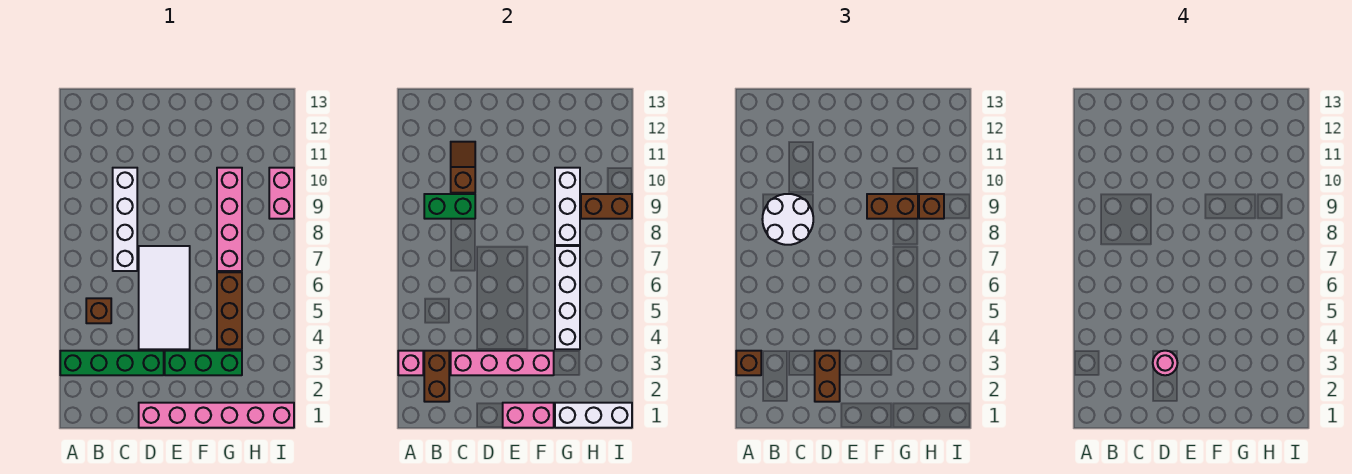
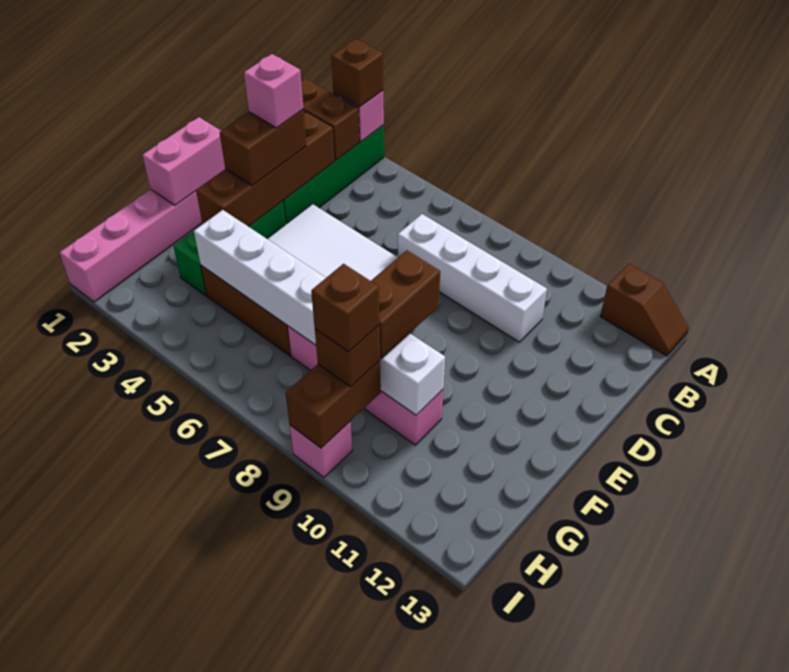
brown brick B5 level 1 -> brown brick H9 level 4
white round brick B8:C9 level 3 -> none
green brick B9:C9 level 2 -> none
pink brick C3:F3 level 2 -> brown brick C3:F3 level 2
brown slope C10:C11 level 2 top 10 -> brown slope A12:A13 level 1 top 12
brown brick D2:D3 level 3 -> brown brick D3:E3 level 3
pink round brick D3 level 4 -> pink brick D3 level 4
white brick G1:I1 level 2 -> none
pink brick I9:I10 level 1 -> pink brick I9 level 1

